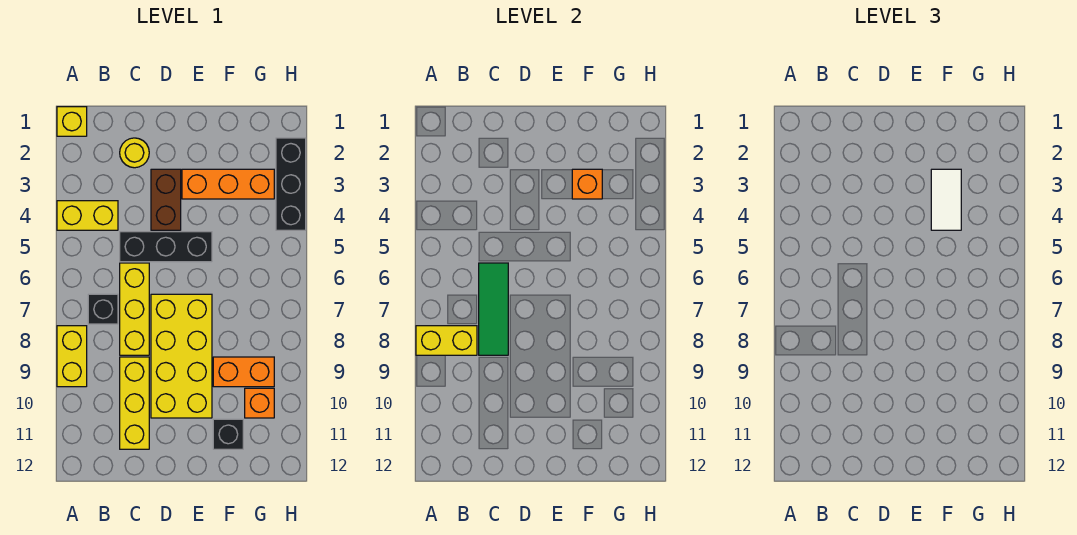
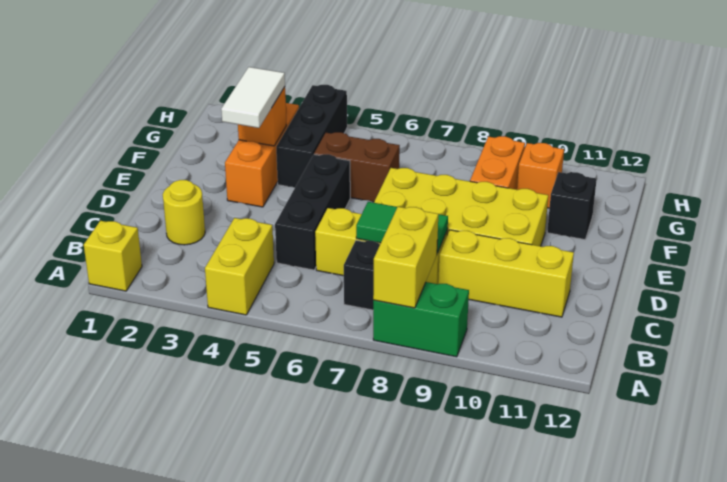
yellow brick A8:A9 level 1 -> green brick A8:A9 level 1
green tile C6:C8 level 2 -> green tile C7:C8 level 2
brown brick D3:D4 level 1 -> brown brick F5:F6 level 1
white tile F3:F4 level 3 -> white tile E3:F3 level 3
black brick H2:H4 level 1 -> black brick F4:H4 level 1

